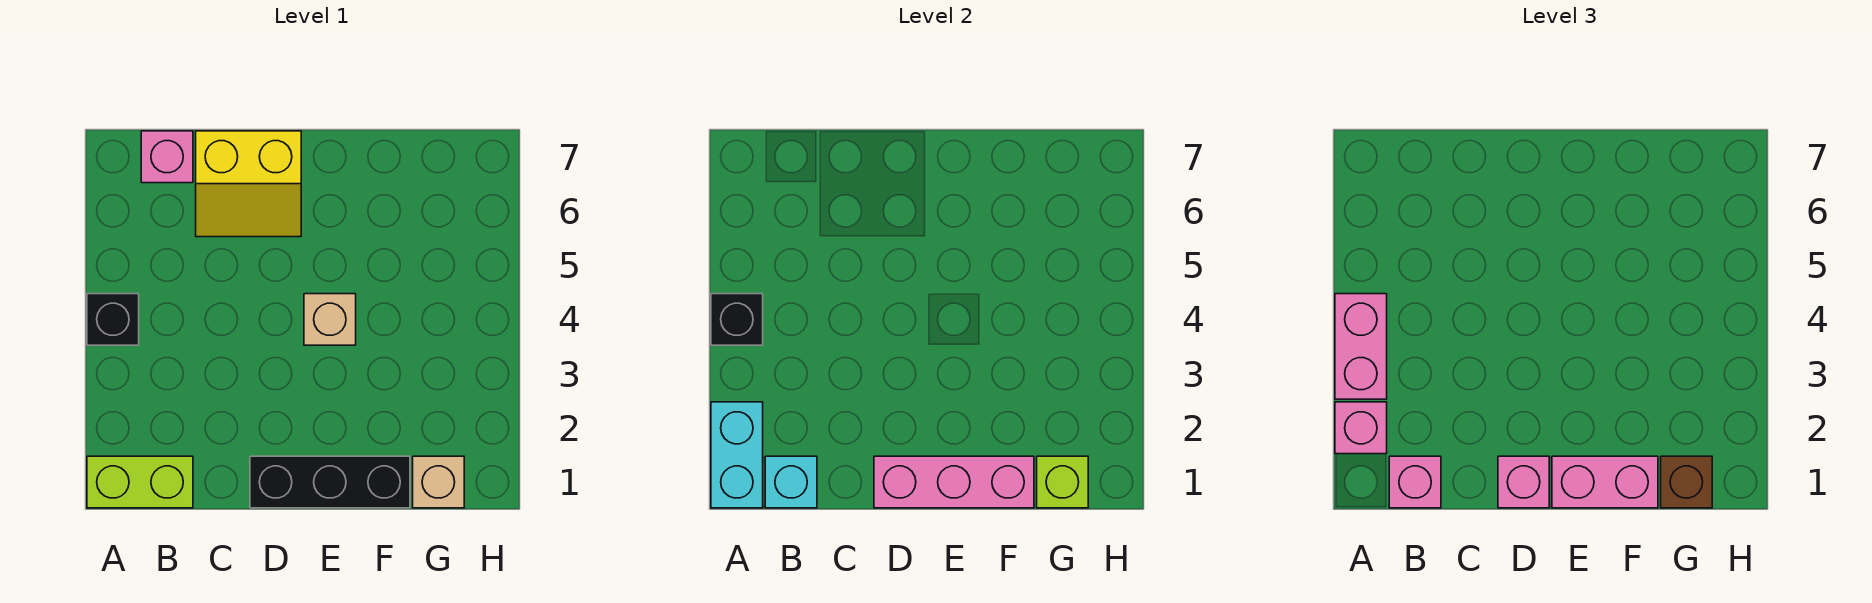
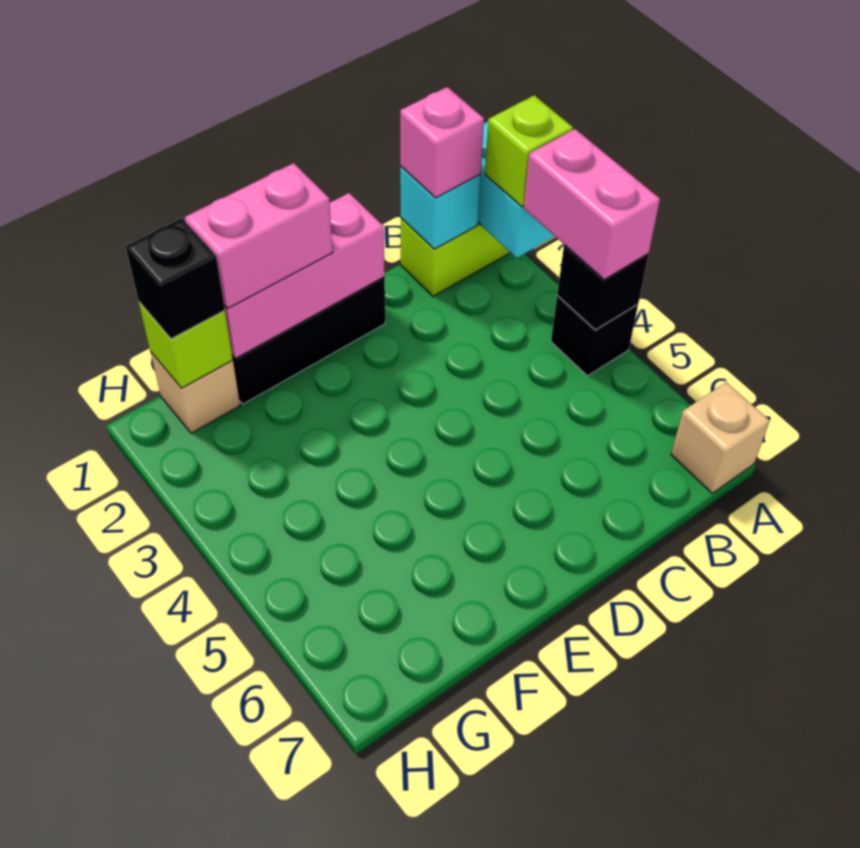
pink brick A2 level 3 -> lime brick A2 level 3
pink brick B7 level 1 -> none
yellow slope C6:D7 level 1 top 7 -> none
pink brick D1 level 3 -> none
tan brick E4 level 1 -> tan brick A7 level 1
brown brick G1 level 3 -> black brick G1 level 3

